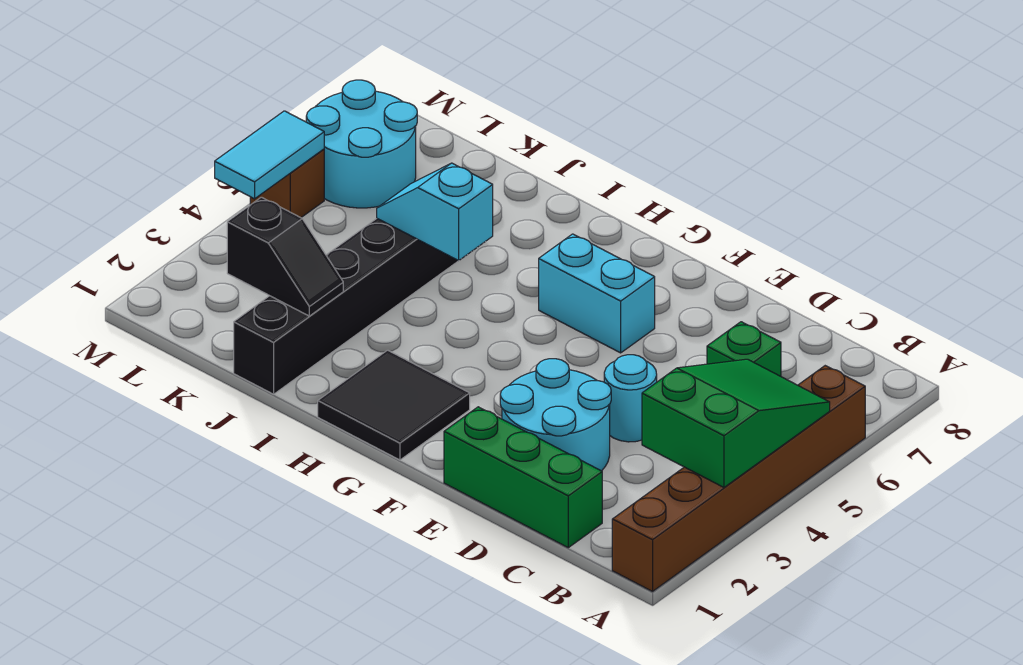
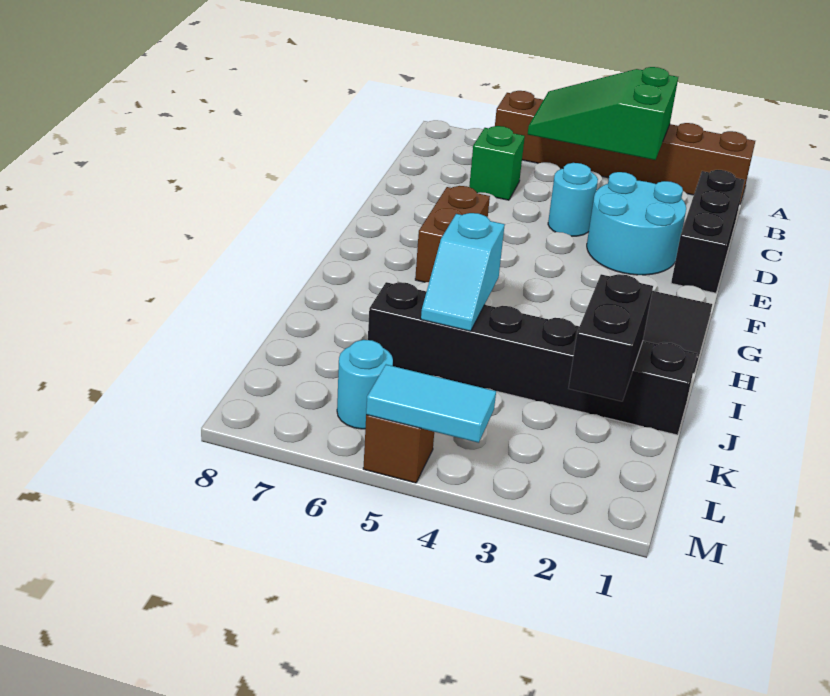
green brick C1:E1 level 1 -> black brick C1:E1 level 1
cyan brick F6:G6 level 1 -> brown brick F6:G6 level 1
black slope J2:K2 level 2 top K -> black brick J2:K2 level 2
cyan round brick L6:M7 level 1 -> cyan round brick L6 level 1

